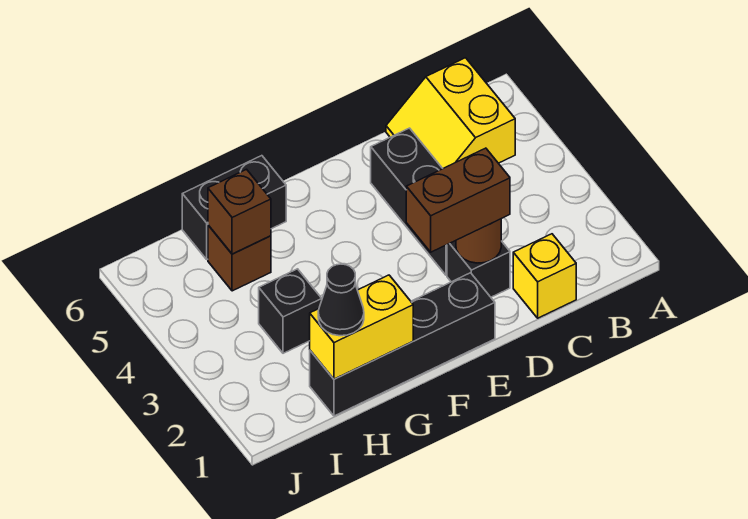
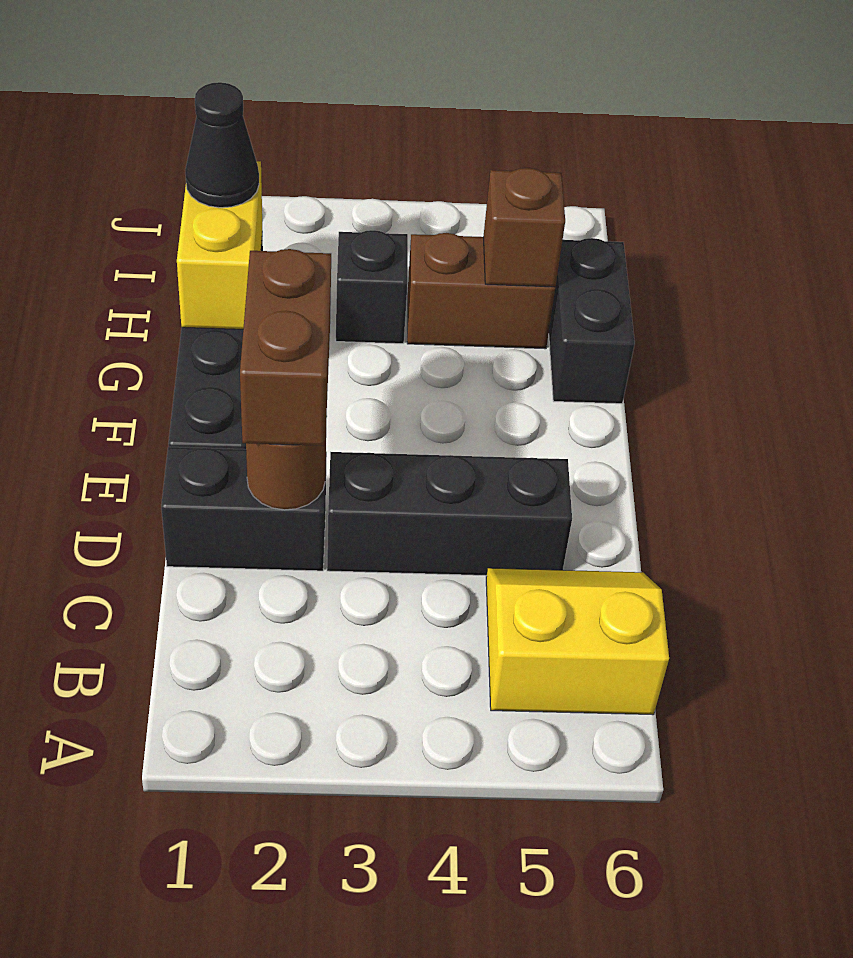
yellow brick C1 level 1 -> none
black brick D2 level 1 -> black brick D1:D2 level 1
brown brick H5 level 1 -> brown brick H4:H5 level 1

